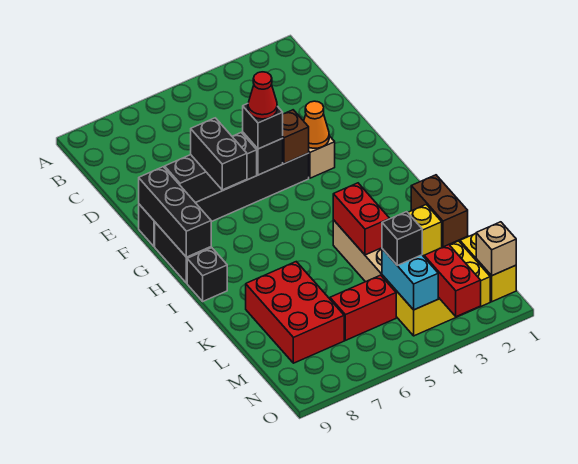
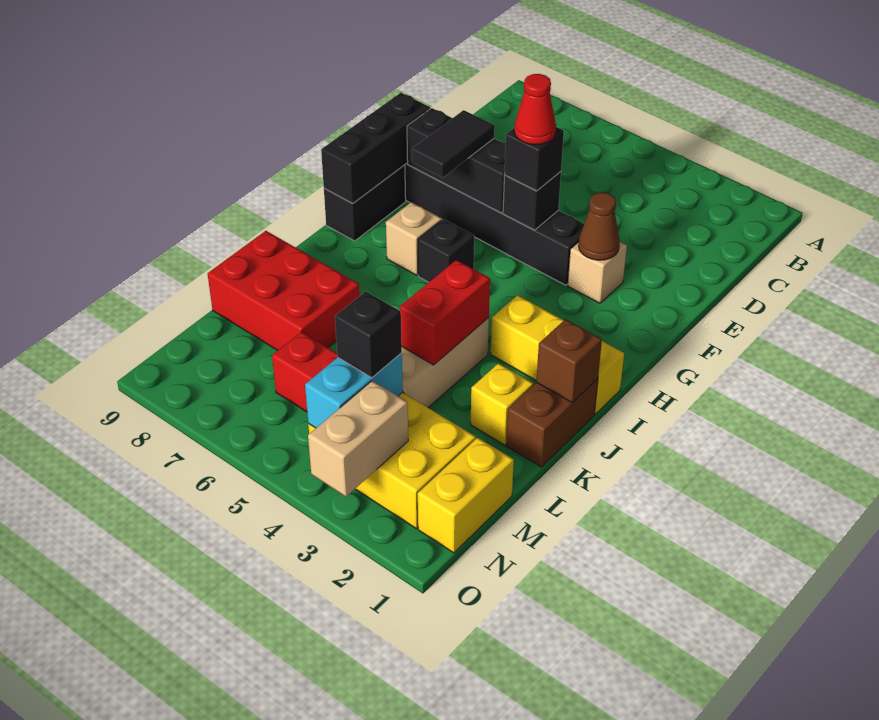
orange cone F3 level 2 -> brown cone F3 level 2
brown brick F4 level 2 -> brown brick J1 level 2
black brick F7:G7 level 3 -> black tile F7:G7 level 3
none -> yellow brick I1:I3 level 1
black brick I9 level 1 -> black brick H6 level 1
red brick K7:M8 level 1 -> red brick K7:L9 level 1
tan brick N1 level 2 -> tan brick H7 level 1
red brick N3:O3 level 2 -> tan brick N3:O3 level 2

